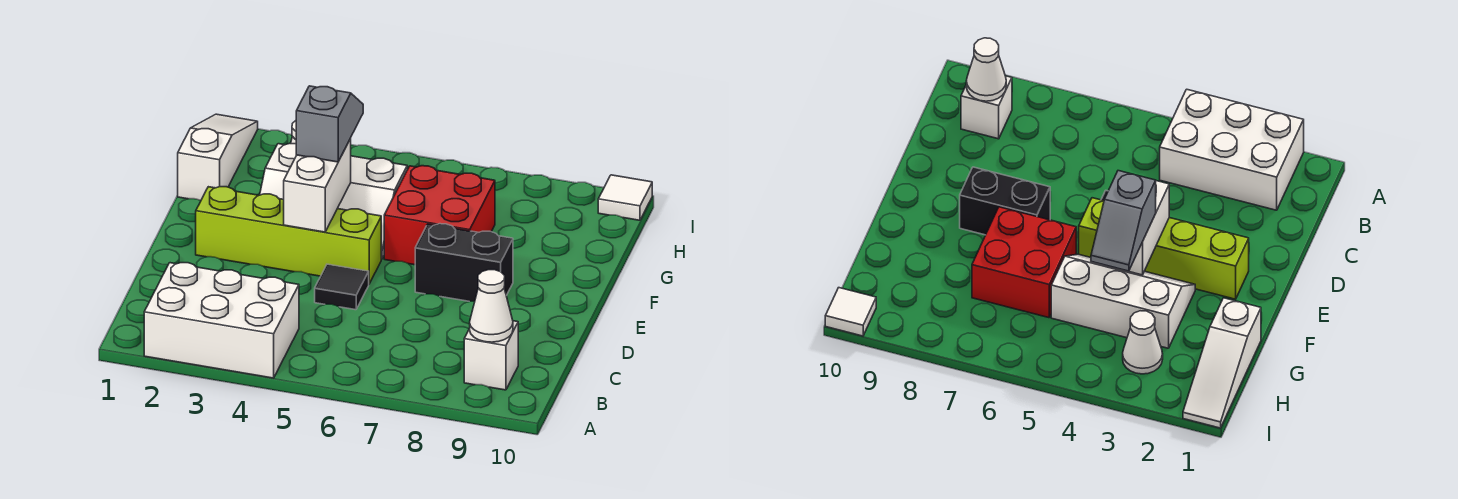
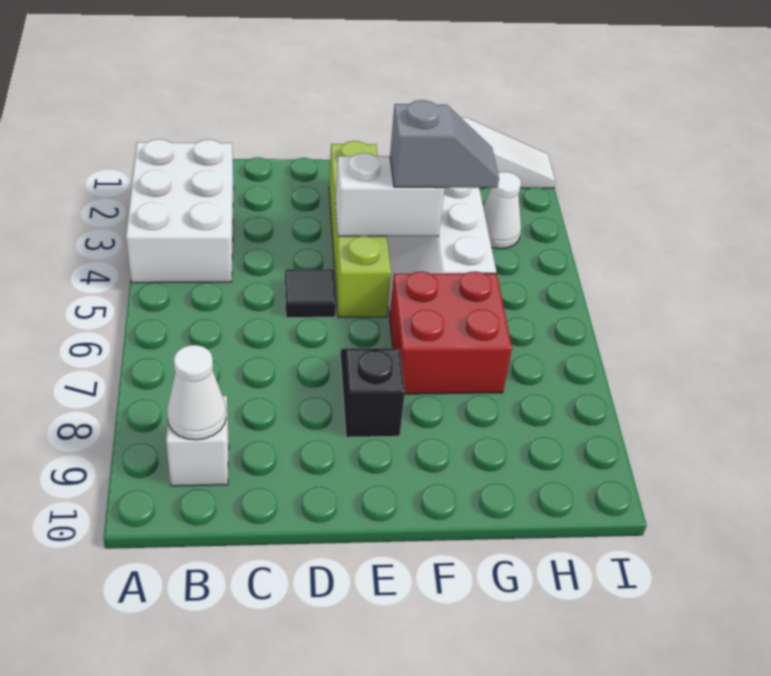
black brick E7:E8 level 1 -> black slope E7:E8 level 1 top 8
white tile I10 level 1 -> none

